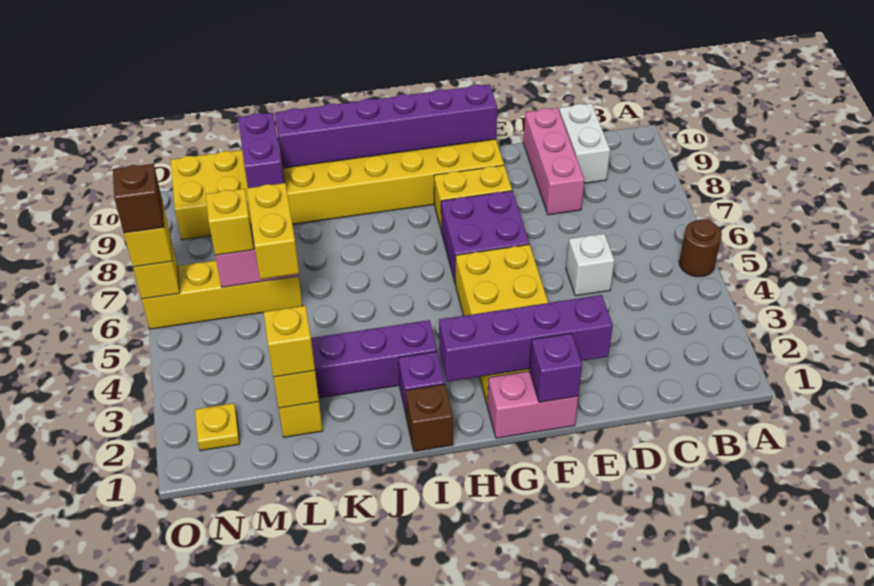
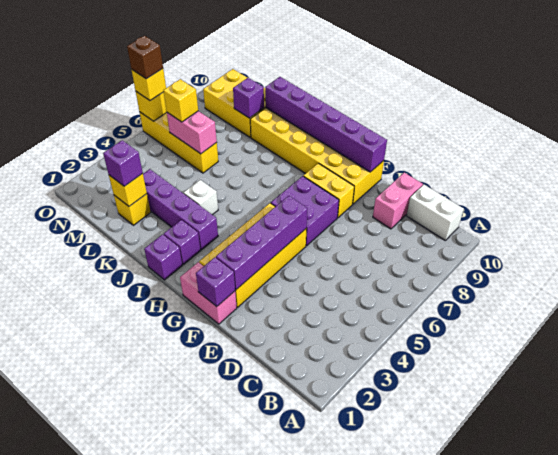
brown round brick A5 level 1 -> none
white brick C9:C10 level 1 -> white brick B10:C10 level 1
white brick D5 level 1 -> white brick J4 level 1
pink brick D8:D10 level 1 -> pink brick D9:D10 level 1
purple brick E2:H2 level 2 -> purple brick F2:F5 level 2
brown brick I1 level 1 -> purple brick I1 level 1
yellow brick L2 level 3 -> purple brick L2 level 3
yellow brick L5:L6 level 3 -> none
purple brick L9:L10 level 2 -> purple brick L9 level 2
yellow plate N2 level 1 -> none

